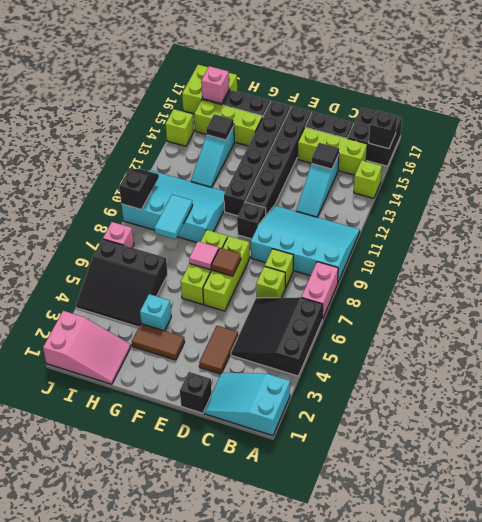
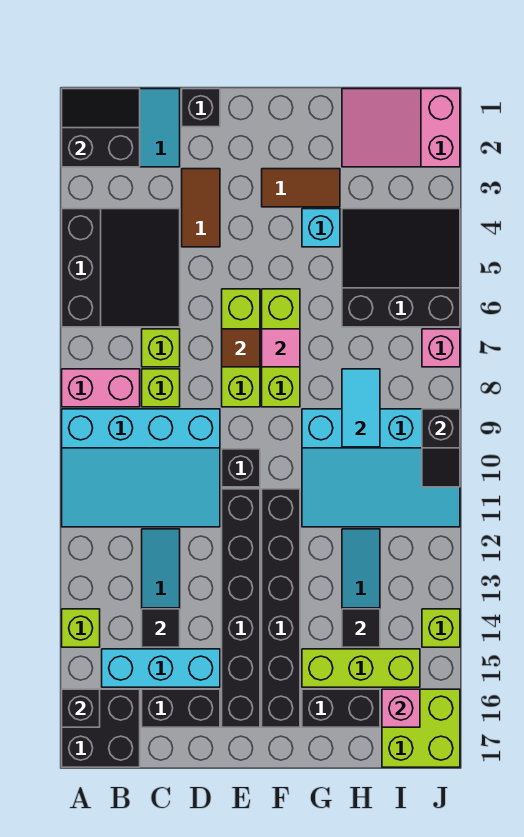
none -> black slope A1:B2 level 2 top 2
pink brick A7:A8 level 1 -> pink brick A8:B8 level 1
lime brick B15:D15 level 1 -> cyan brick B15:D15 level 1

